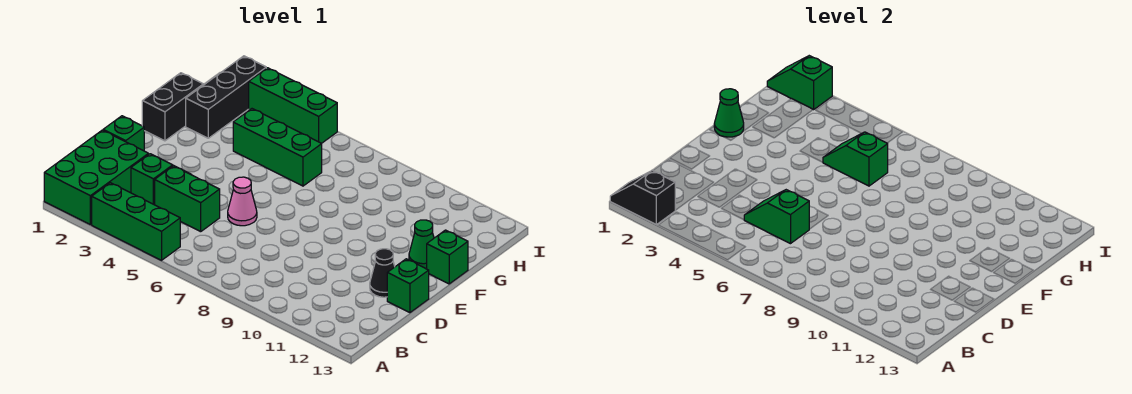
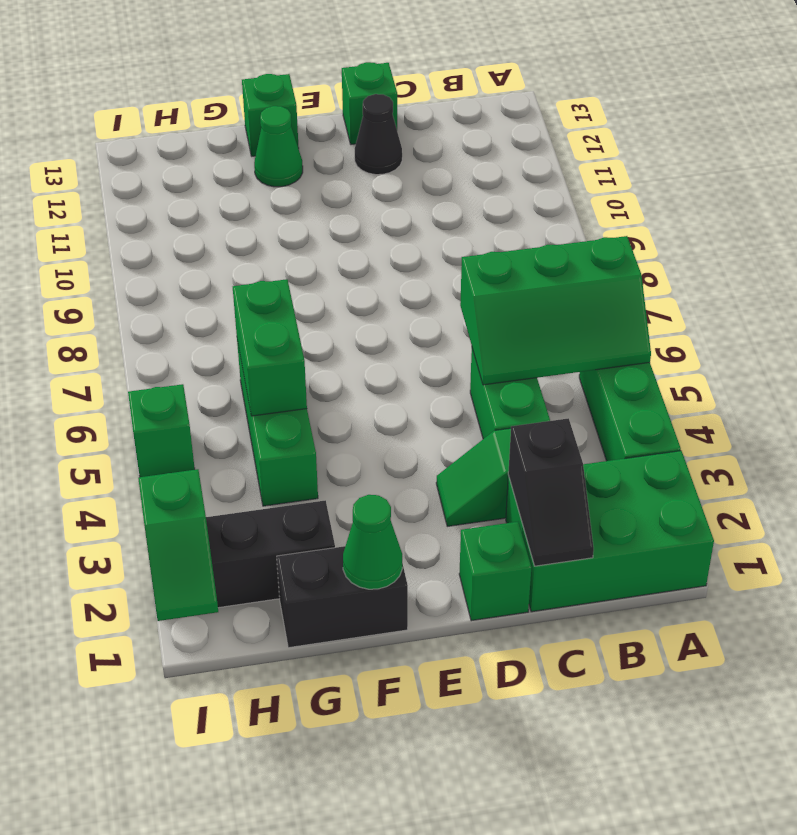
black slope A1:A2 level 2 top 2 -> black slope C1:C2 level 2 top 2
green slope C5:C6 level 2 top 6 -> green slope A5:C6 level 2 top 6
pink cone D6 level 1 -> none
green slope G5:G6 level 2 top 6 -> green brick G5:G6 level 2
green brick I3:I5 level 1 -> green brick I5 level 1

